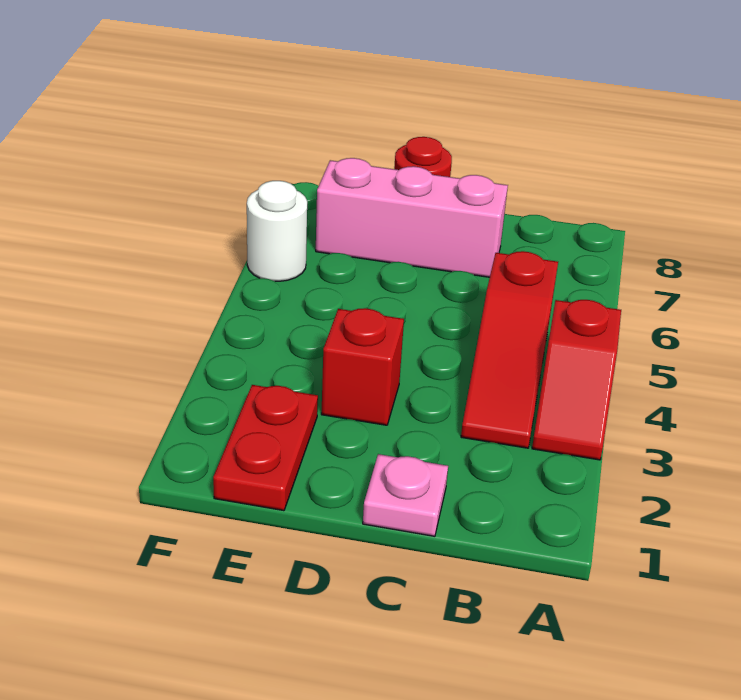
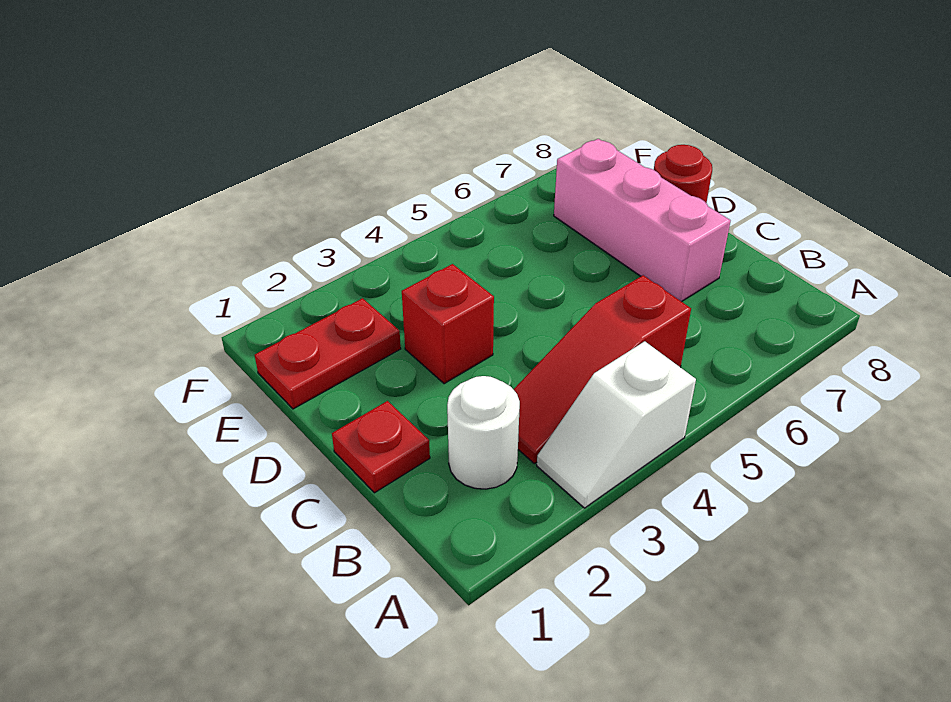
red slope A3:A4 level 1 top 4 -> white slope A3:A4 level 1 top 4
pink plate C1 level 1 -> red plate C1 level 1
white round brick F6 level 1 -> white round brick B2 level 1

